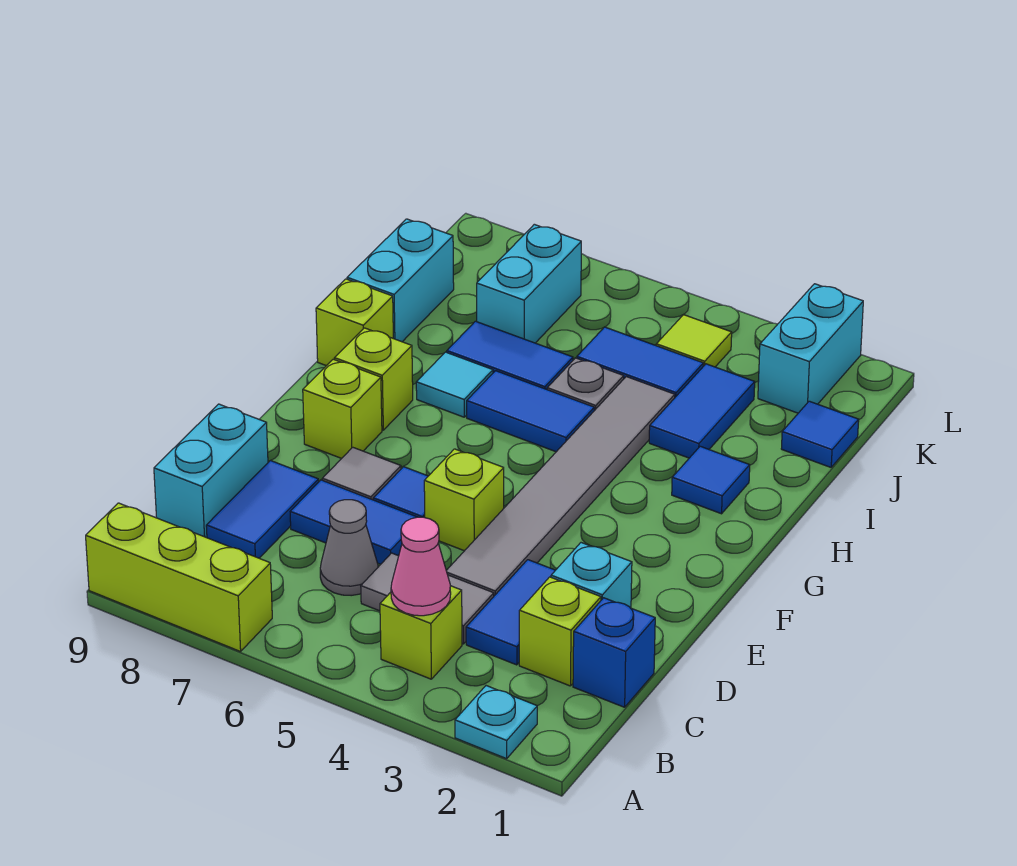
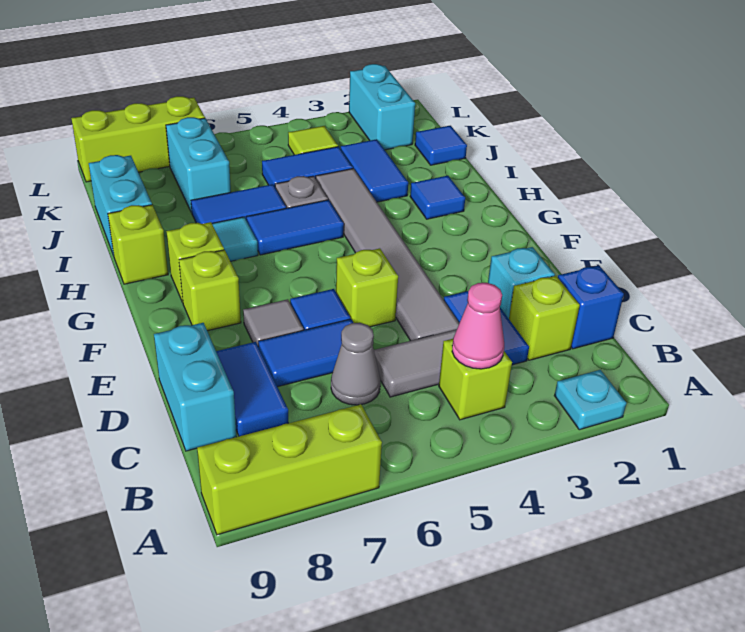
none -> lime brick L7:L9 level 1

